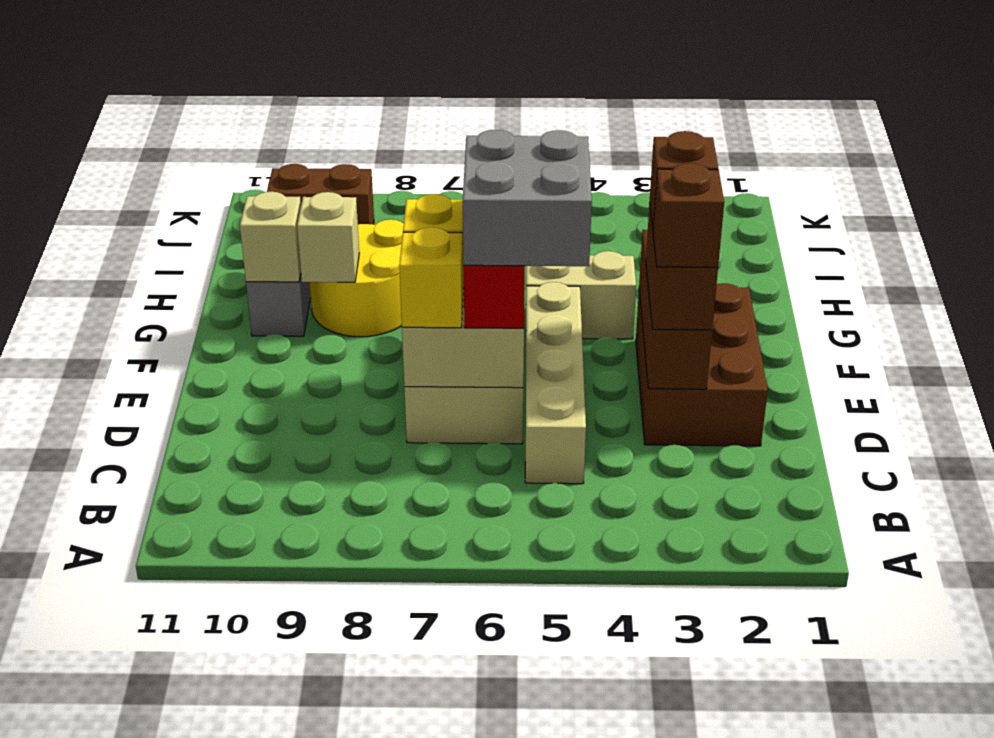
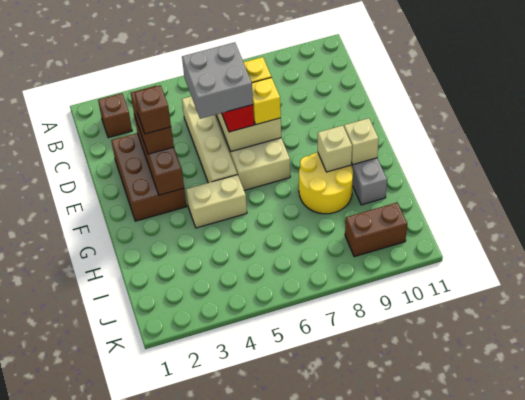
brown brick D3 level 4 -> brown brick B2 level 1

